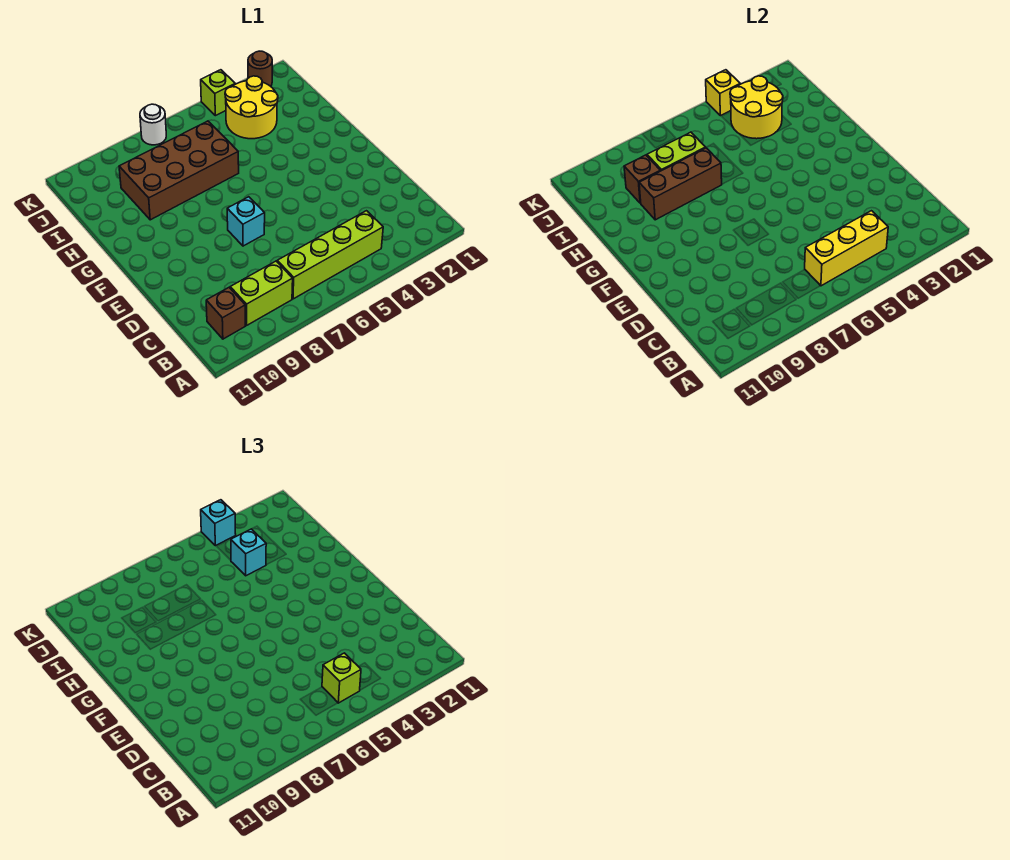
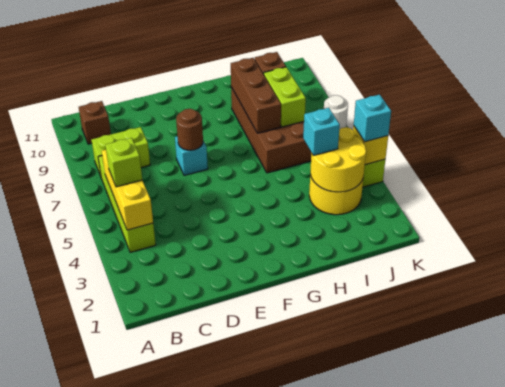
lime brick B8:B9 level 1 -> lime brick B8:C8 level 1
brown round brick K2 level 1 -> brown round brick E7 level 2

